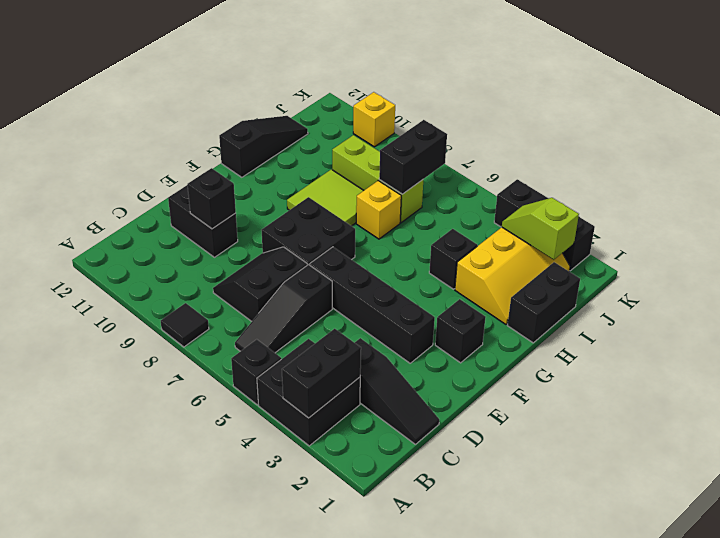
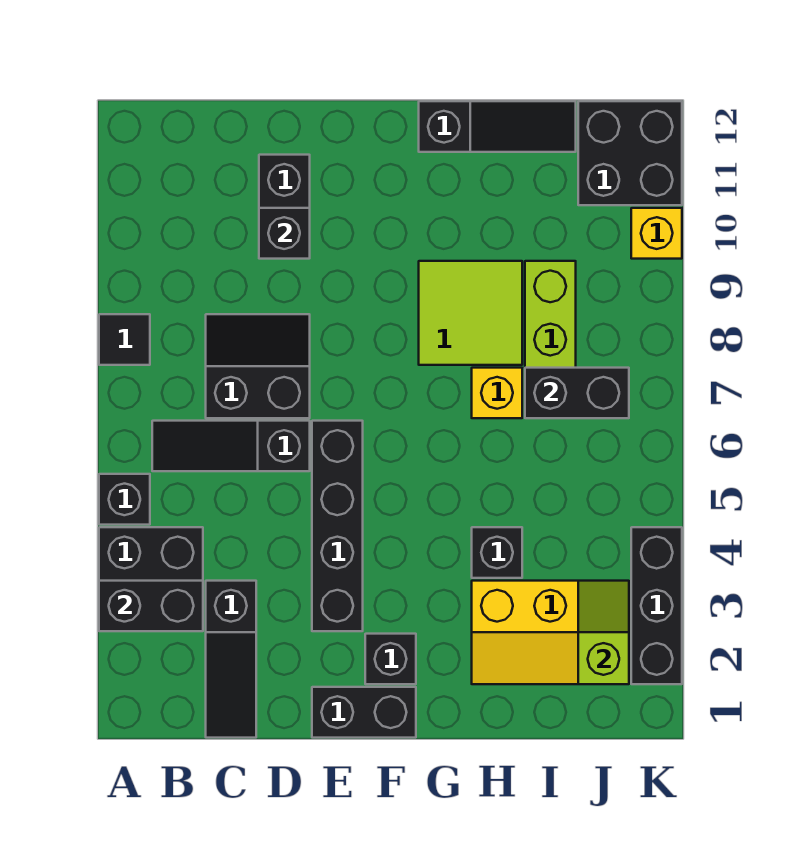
black brick E7:F8 level 1 -> black brick J11:K12 level 1
black brick H1:I1 level 1 -> black brick E1:F1 level 1

